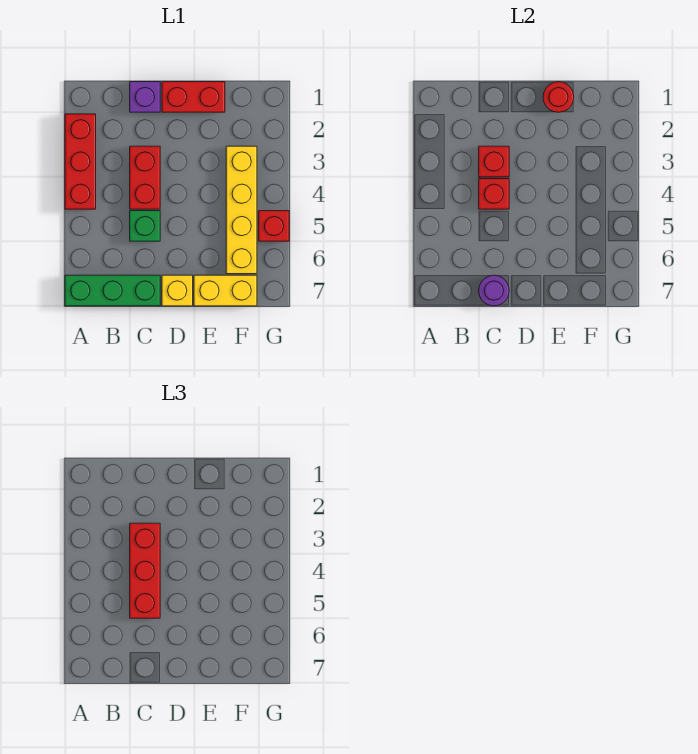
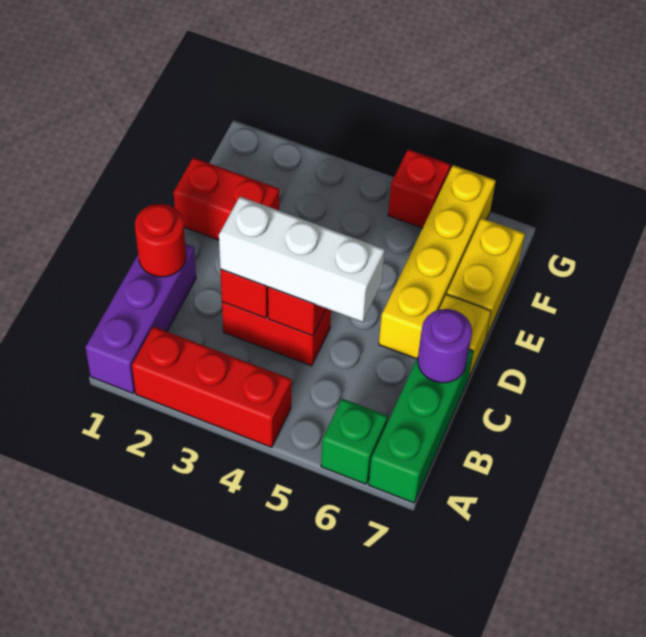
purple brick C1 level 1 -> purple brick A1:C1 level 1
red brick C3:C5 level 3 -> white brick C3:C5 level 3
green brick C5 level 1 -> green brick A6 level 1
red brick D1:E1 level 1 -> red brick E1:E2 level 1
red round brick E1 level 2 -> red round brick C1 level 2
yellow brick F3:F6 level 1 -> yellow brick D6:G6 level 1

